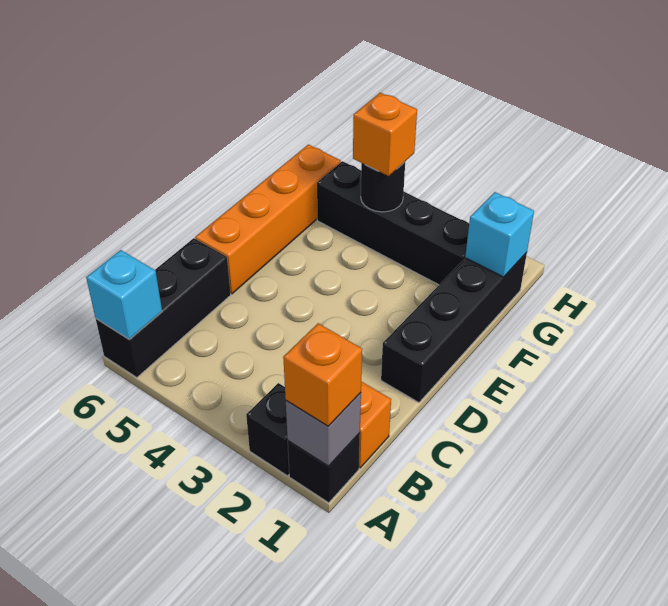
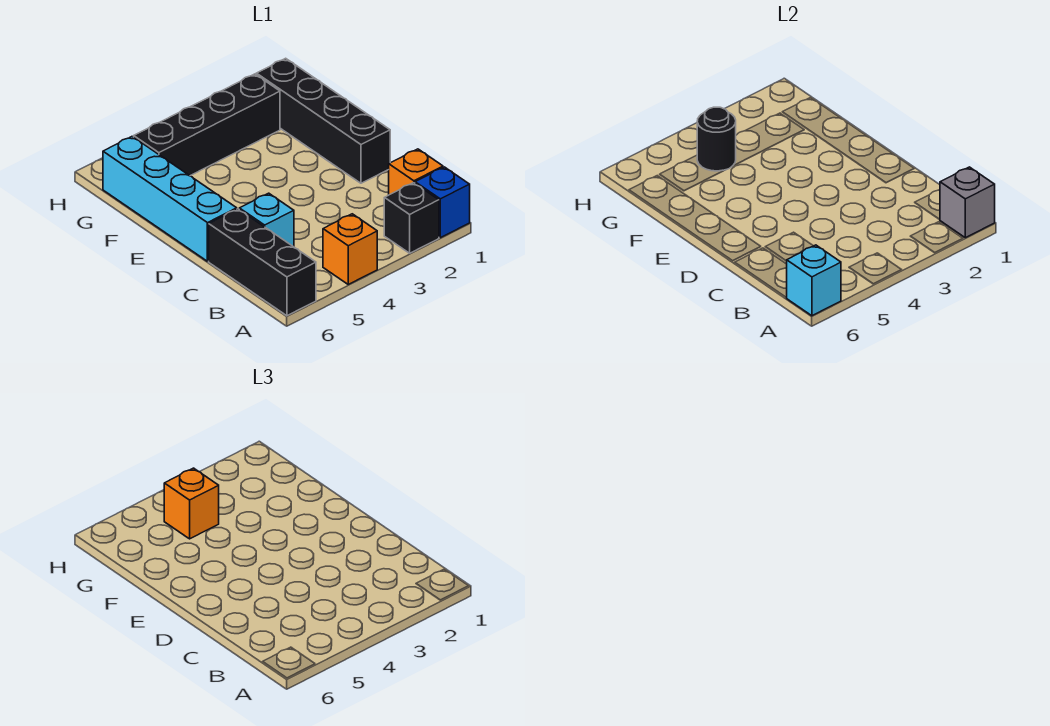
black brick A1 level 1 -> blue brick A1 level 1
orange brick A1 level 3 -> orange brick A4 level 1
orange brick D6:G6 level 1 -> cyan brick D6:G6 level 1
cyan brick G1 level 2 -> cyan brick C5 level 1

